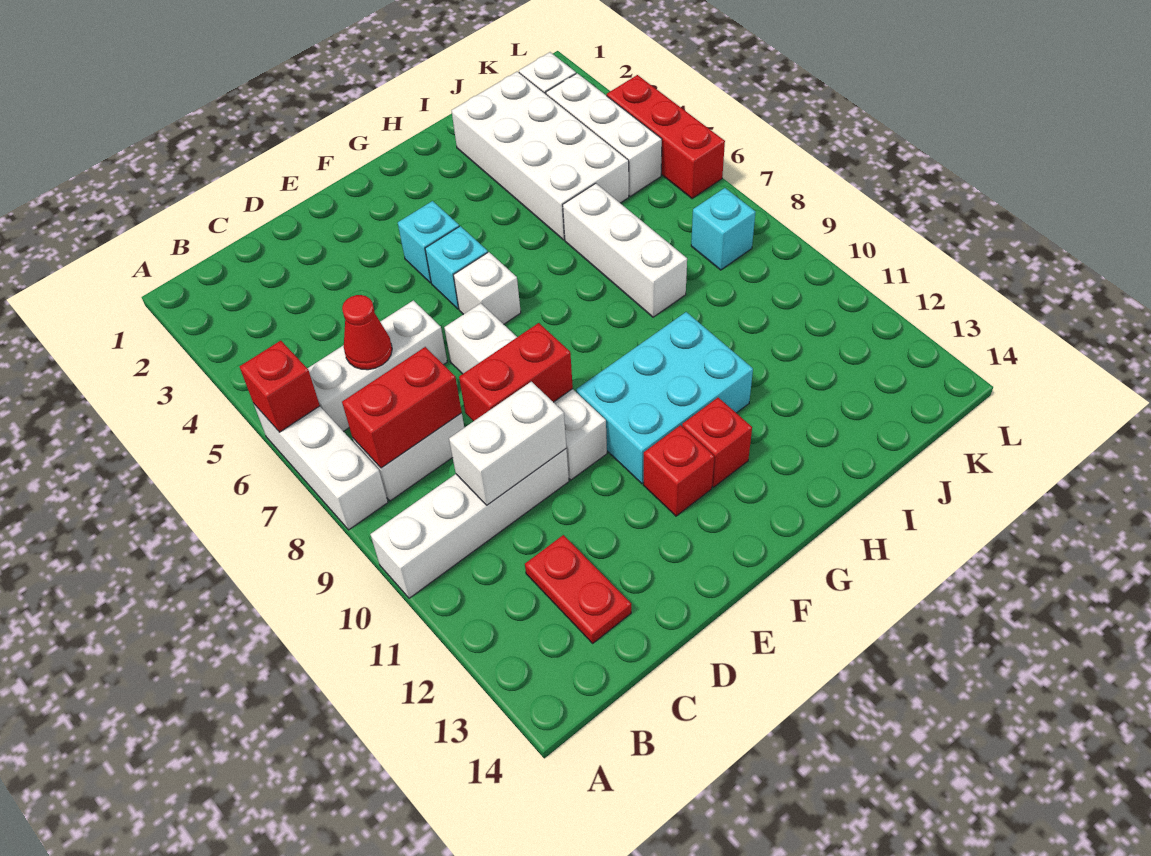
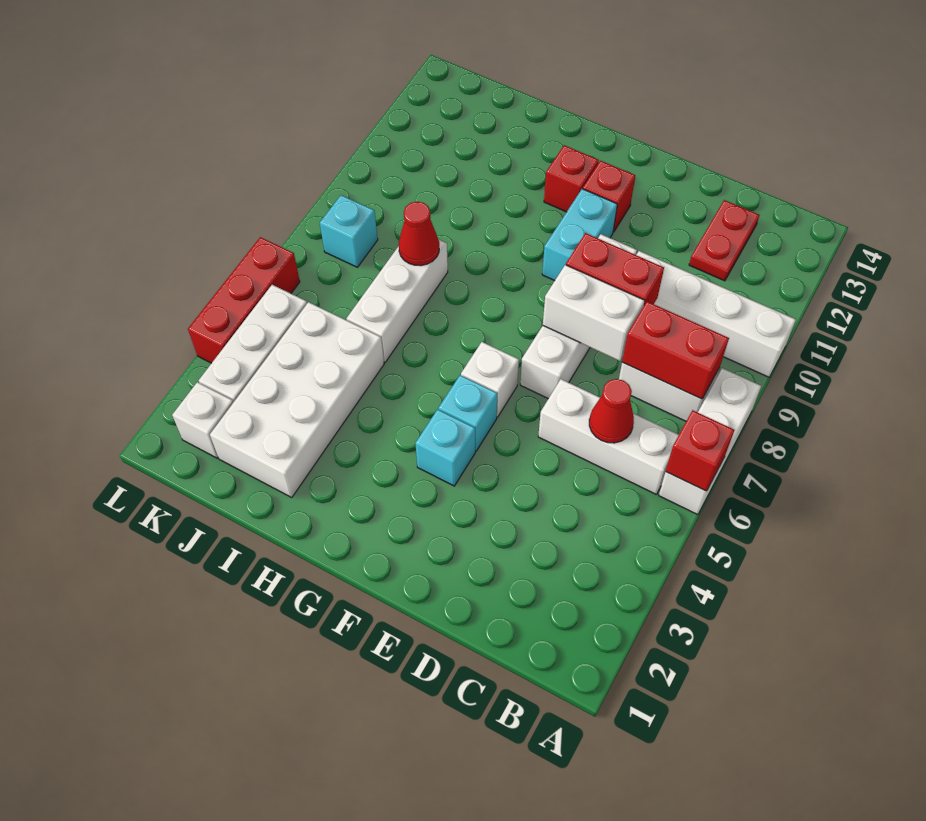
white brick C10:D10 level 2 -> white brick D8:E8 level 2
cyan brick F10:H11 level 1 -> cyan brick F10:F11 level 1
none -> red cone I8 level 2

